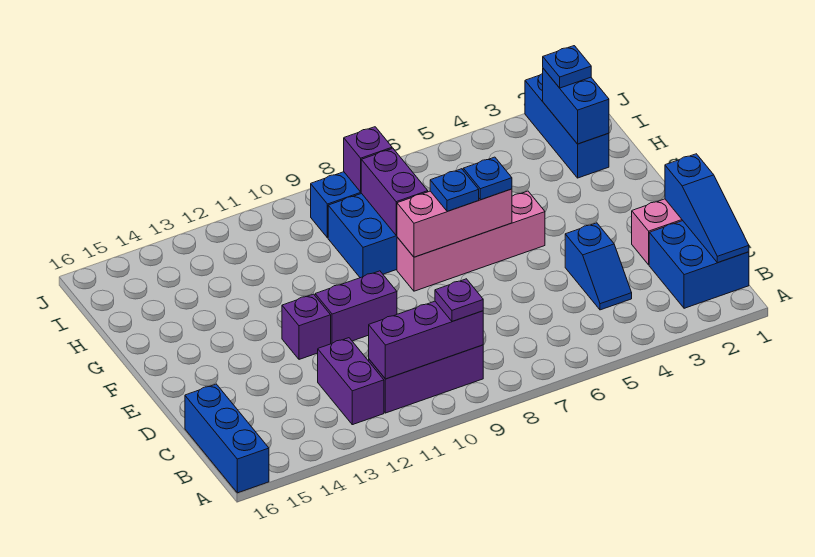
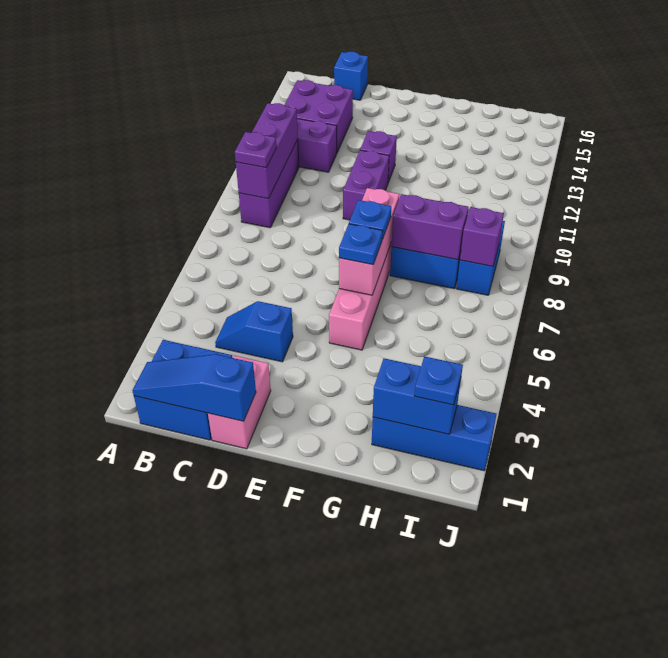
blue brick A16:C16 level 1 -> blue brick C16 level 1
none -> purple brick B13:C14 level 1

